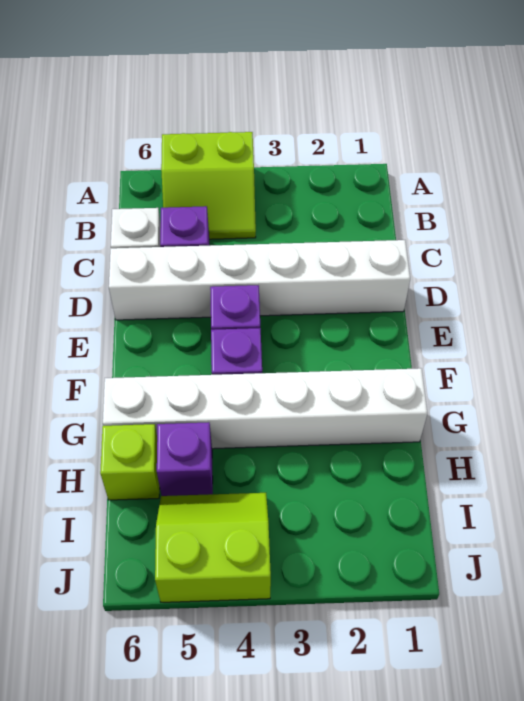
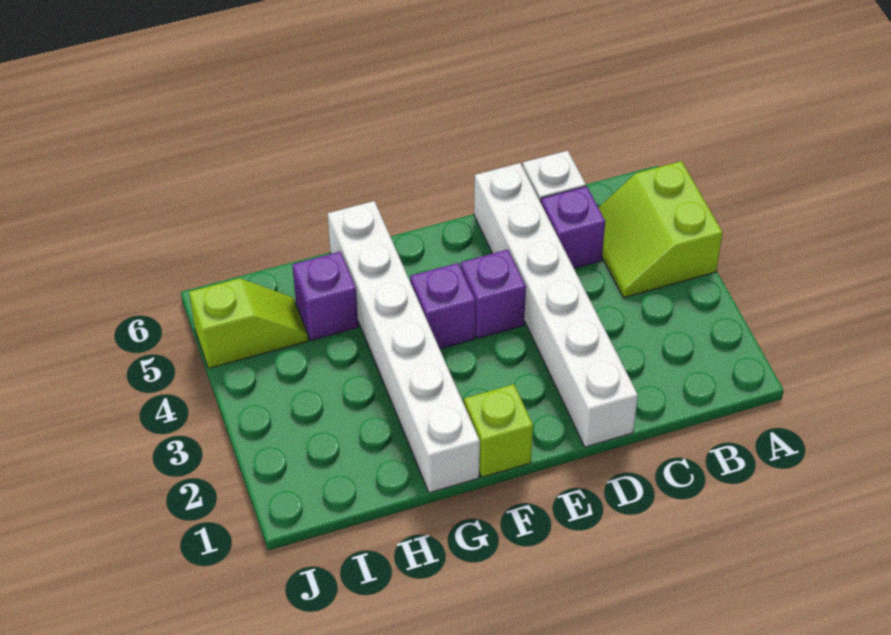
lime brick H6 level 1 -> lime brick F1 level 1
lime slope I4:J5 level 1 top J -> lime slope I5:J5 level 1 top J

